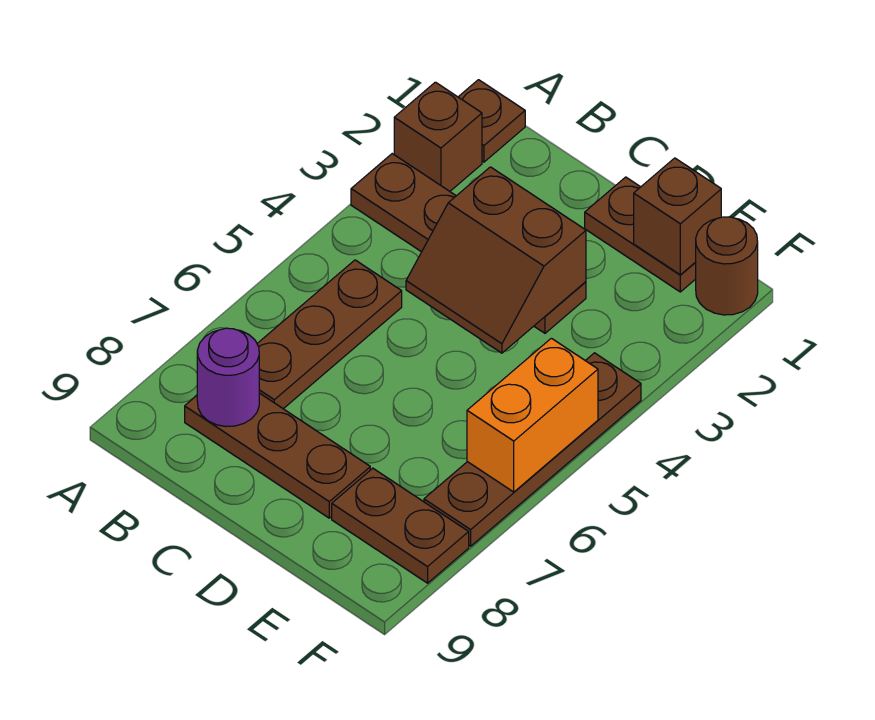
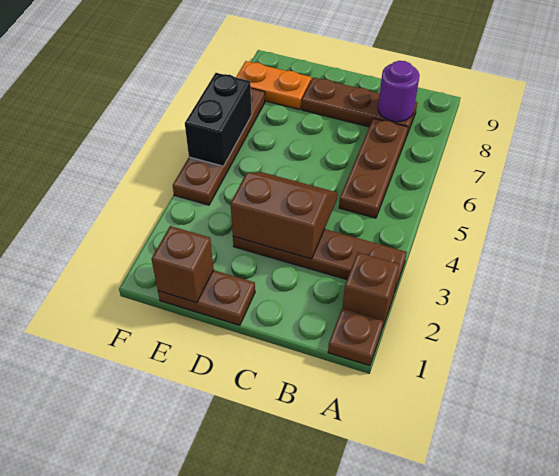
brown plate E8:F8 level 1 -> orange plate E8:F8 level 1
brown round brick F1 level 1 -> none
orange brick F5:F6 level 2 -> black brick F5:F6 level 2

